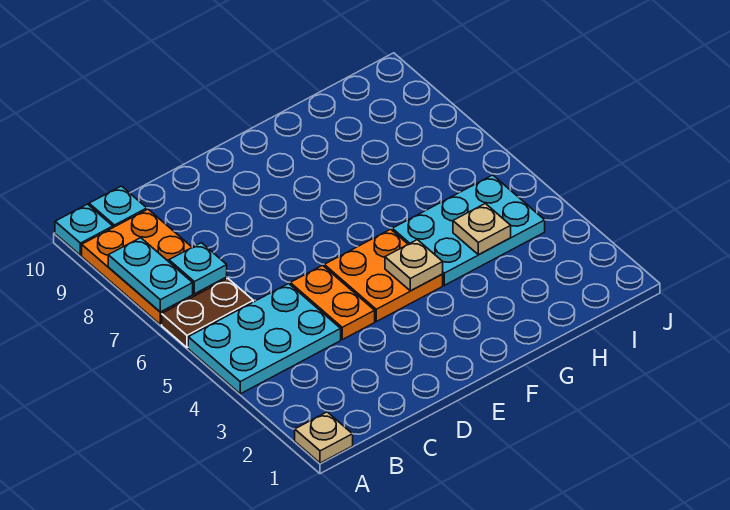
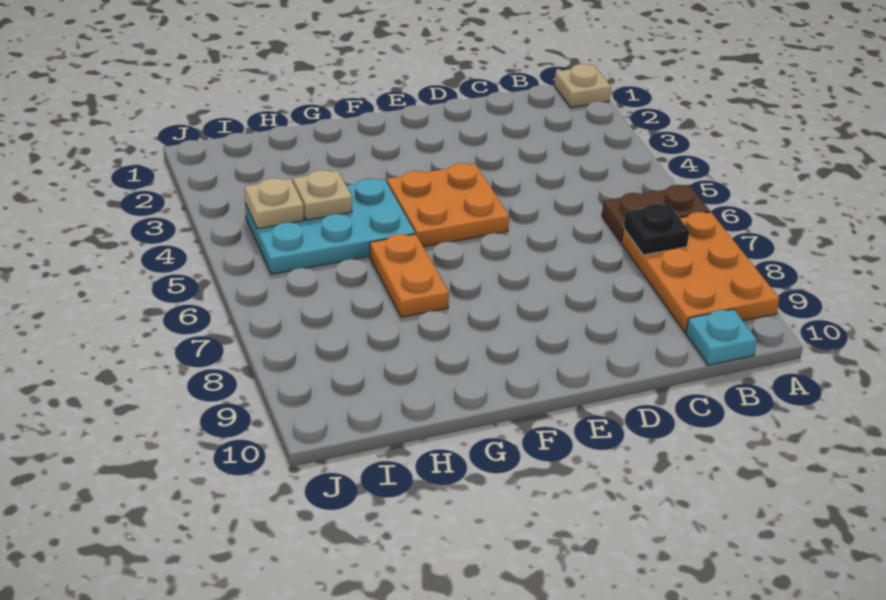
cyan plate A4:C5 level 1 -> none
cyan plate A7:A8 level 2 -> none
cyan plate A10 level 1 -> none
cyan plate B7 level 2 -> black plate B7 level 2
orange plate D4:D5 level 1 -> orange plate G6:G7 level 1
tan plate F4 level 2 -> tan plate I4 level 2

